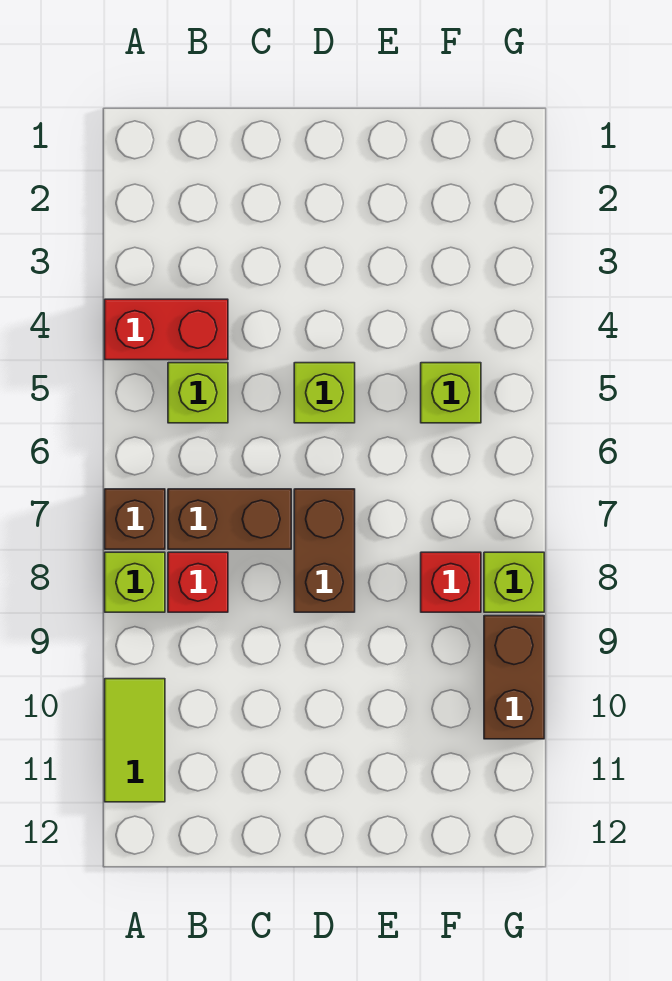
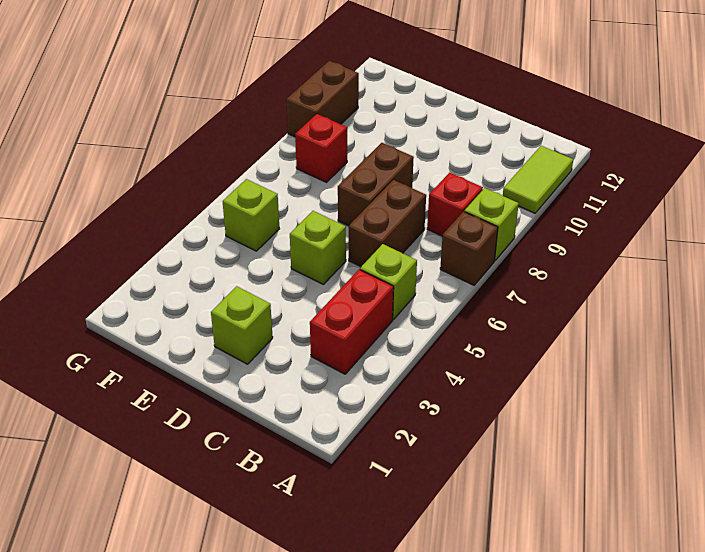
red brick A4:B4 level 1 -> red brick B3:B4 level 1
brown brick B7:C7 level 1 -> brown brick C6:C7 level 1
lime brick G8 level 1 -> lime brick D2 level 1

